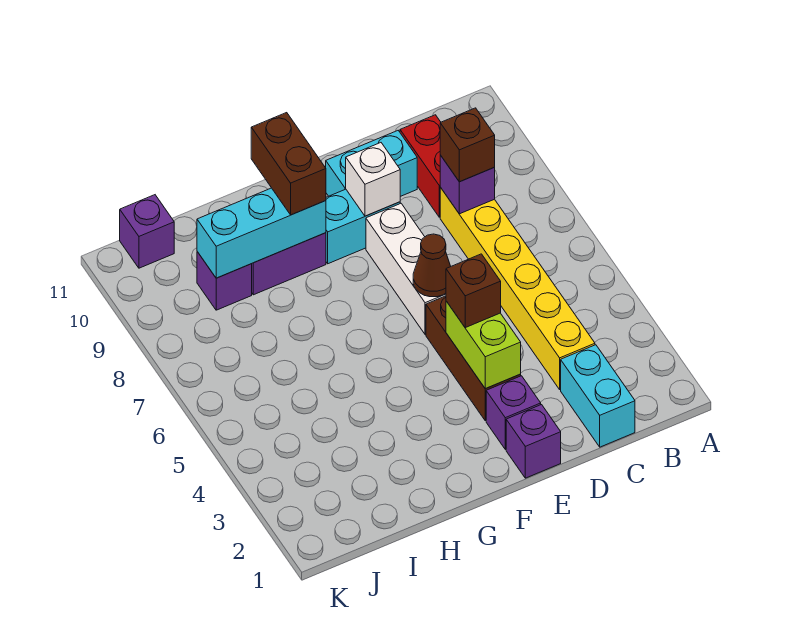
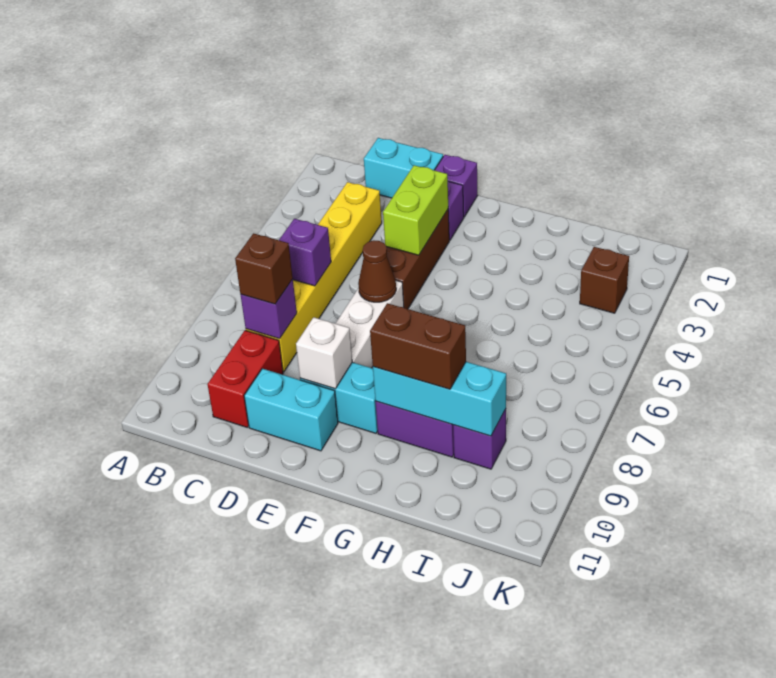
cyan brick C1:C2 level 1 -> cyan brick C1:D1 level 1
brown brick E4 level 3 -> brown brick J3 level 1
brown brick G9:G10 level 3 -> brown brick G9:H9 level 3
purple brick J11 level 1 -> purple brick C6 level 2

